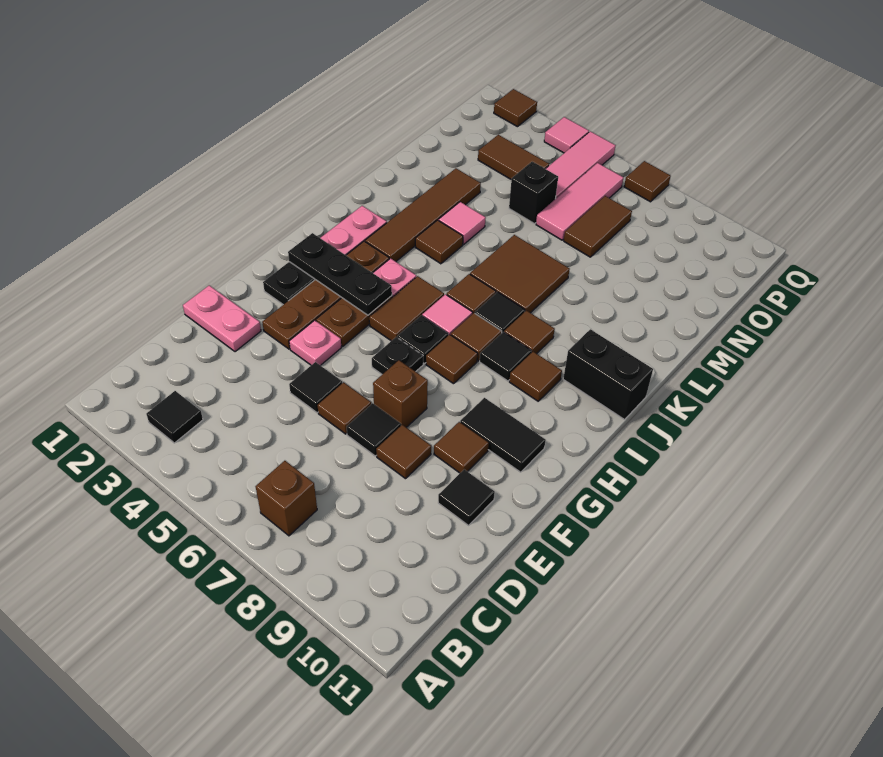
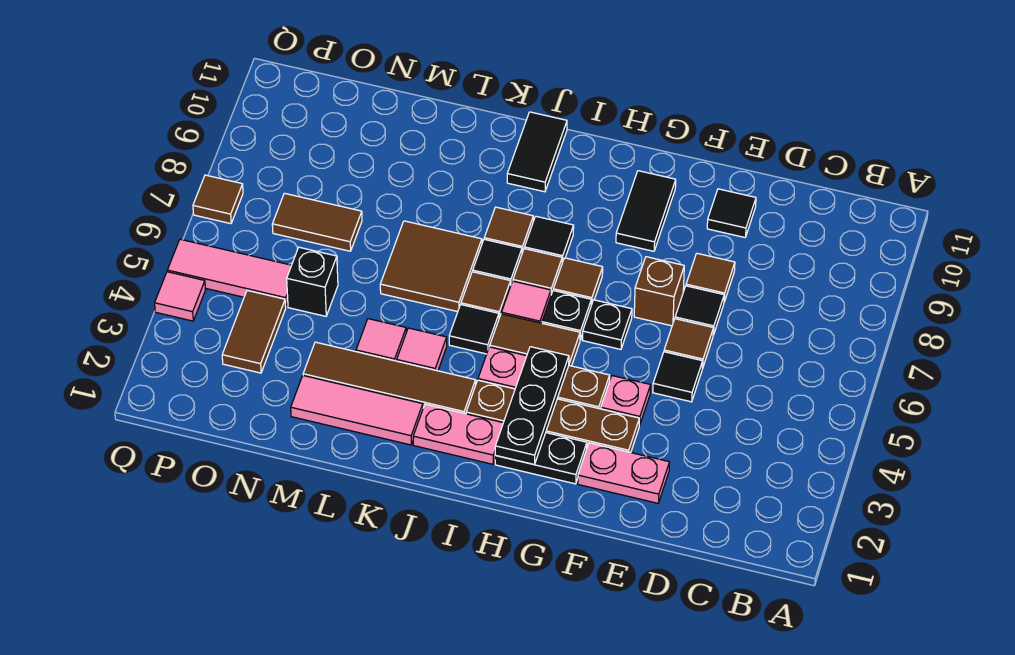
black tile B3 level 1 -> black tile J5 level 1
brown brick B7 level 1 -> none
pink plate E1:E2 level 1 -> pink plate E2:F2 level 1
brown tile F9 level 1 -> none
brown tile I9 level 1 -> none
black brick J10:J11 level 1 -> black tile J10:J11 level 1
brown tile K4 level 1 -> pink tile K4 level 1
pink tile N6:P6 level 1 -> pink tile K2:M2 level 1
brown tile Q2 level 1 -> none

